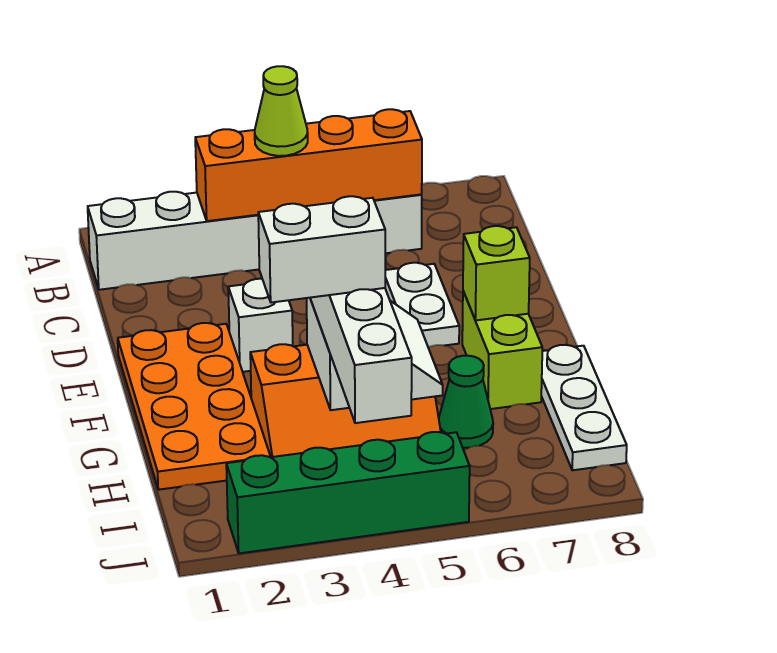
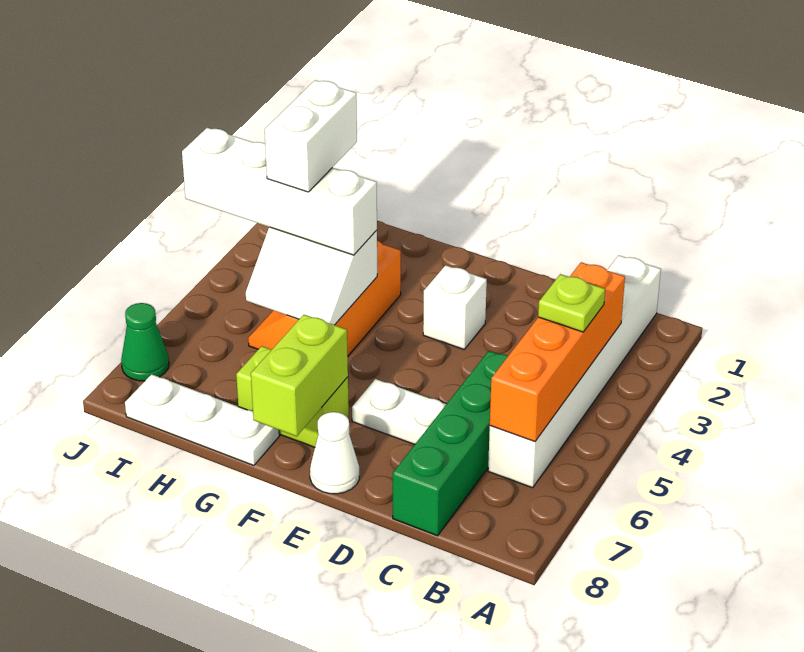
lime cone B4 level 3 -> lime plate B4 level 3
orange plate E1:H2 level 1 -> none
none -> white cone E8 level 1
lime brick F7 level 2 -> lime brick F7:F8 level 2
green cone H6 level 1 -> green cone J7 level 1
green brick J2:J5 level 1 -> green brick C5:C8 level 1

